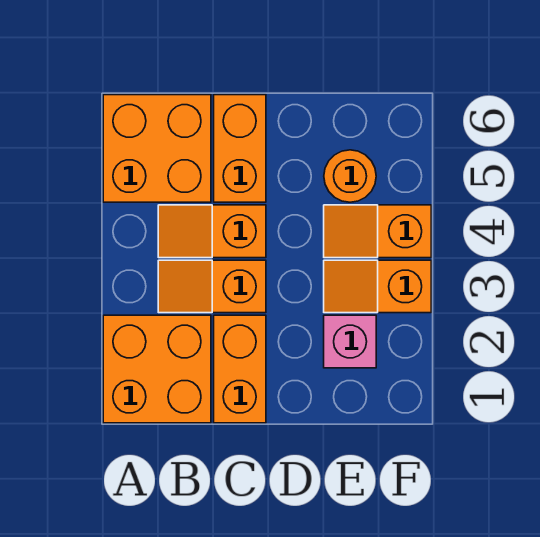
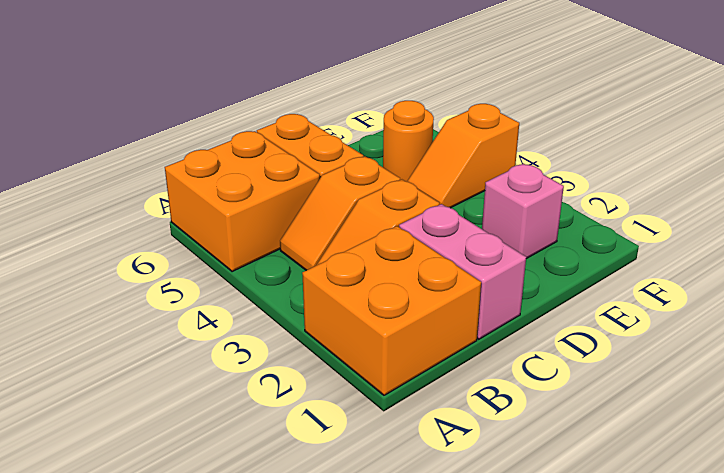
orange brick C1:C2 level 1 -> pink brick C1:C2 level 1
orange slope E3:F3 level 1 top F -> none

